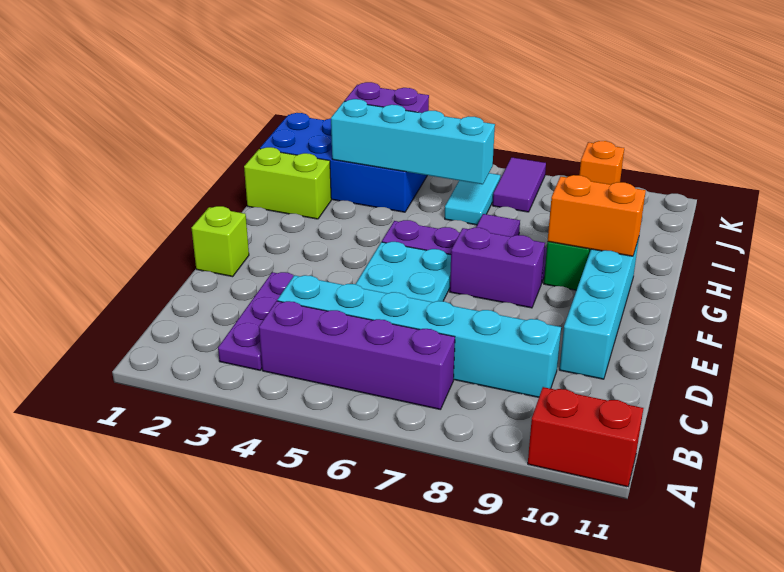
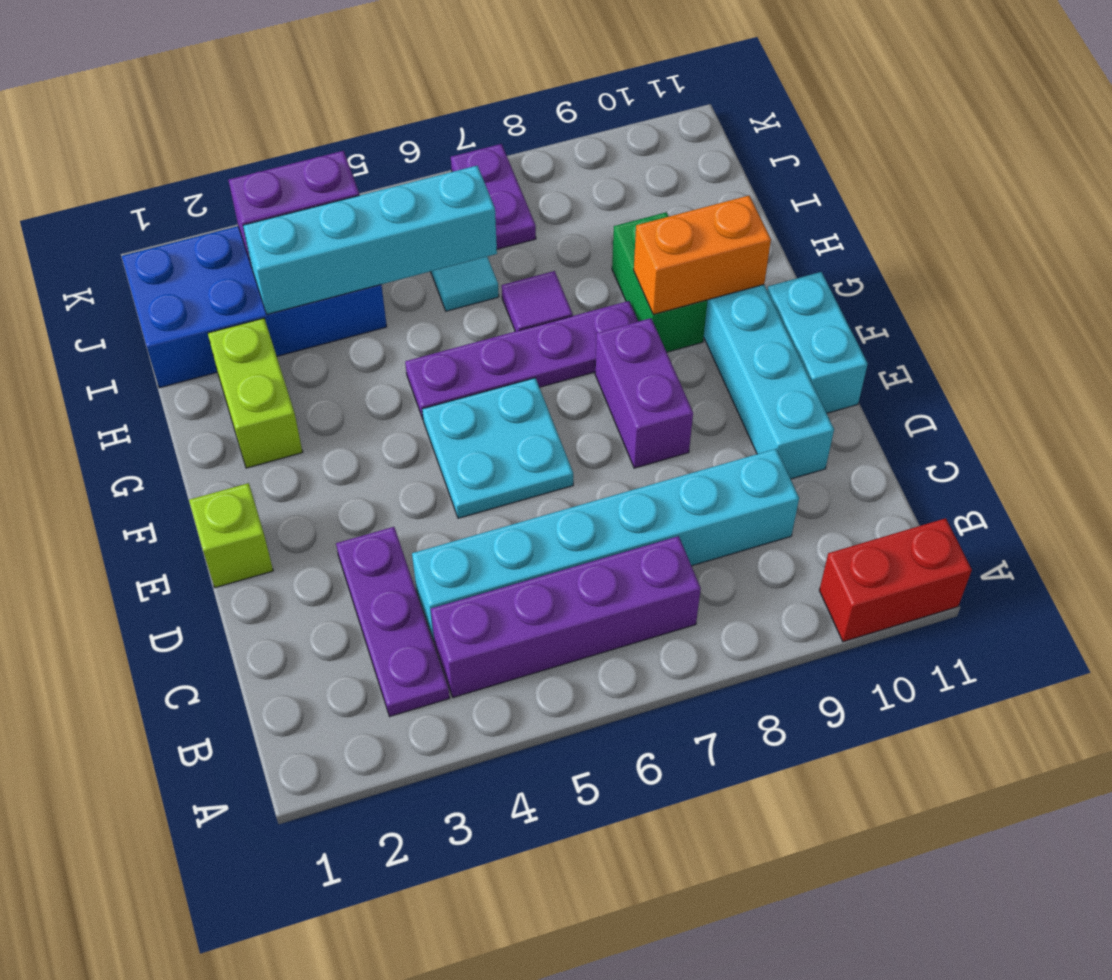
none -> cyan brick E11:F11 level 1
purple brick F7:F8 level 1 -> purple brick E8:F8 level 1
lime brick H1:H2 level 1 -> lime brick G2:H2 level 1
purple tile J7:K7 level 1 -> purple plate J7:K7 level 1
orange brick K9 level 1 -> none

